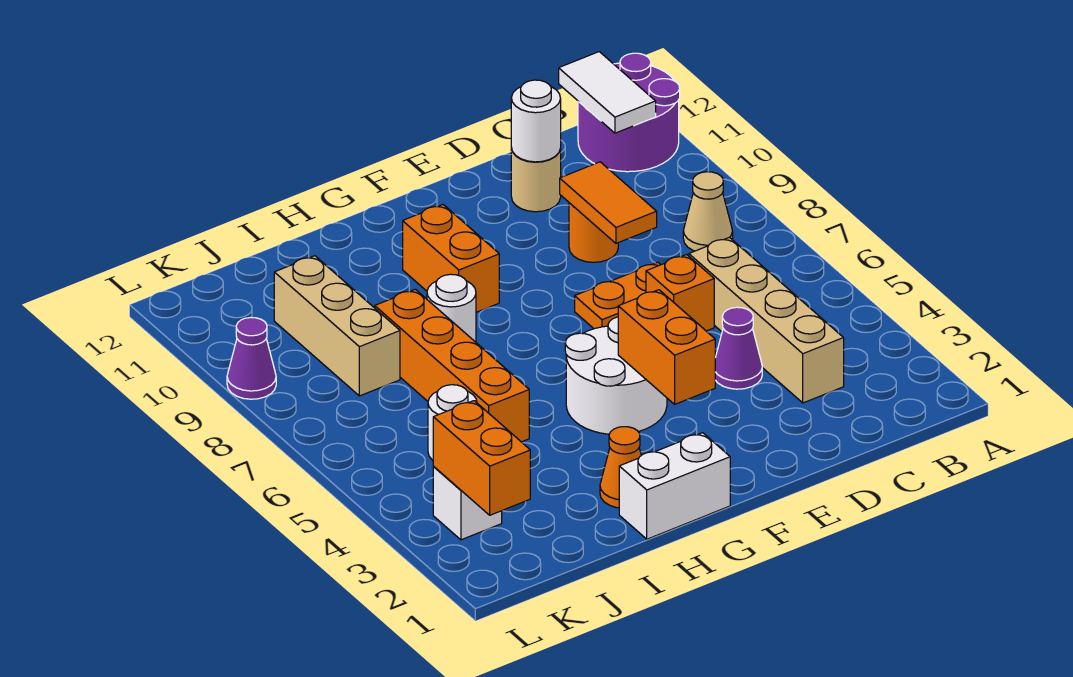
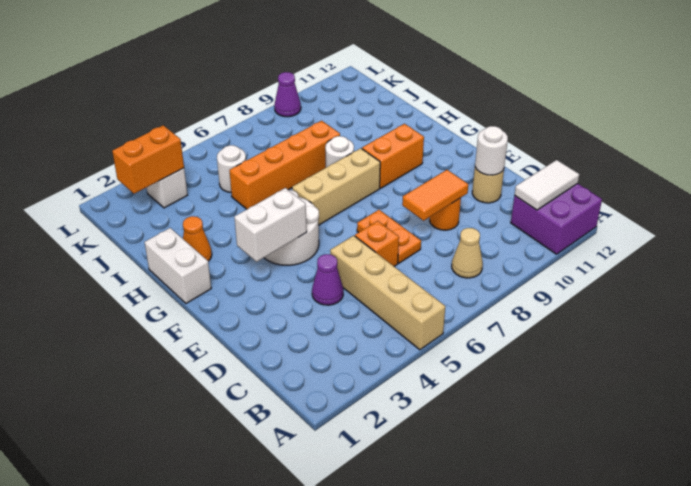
purple round brick A11:B12 level 1 -> purple brick A11:B12 level 1
tan brick C3:C6 level 1 -> tan brick A5:D5 level 1
orange brick F3:F4 level 2 -> white brick F3:F4 level 2
tan brick J8:J10 level 1 -> tan brick G6:G8 level 1

